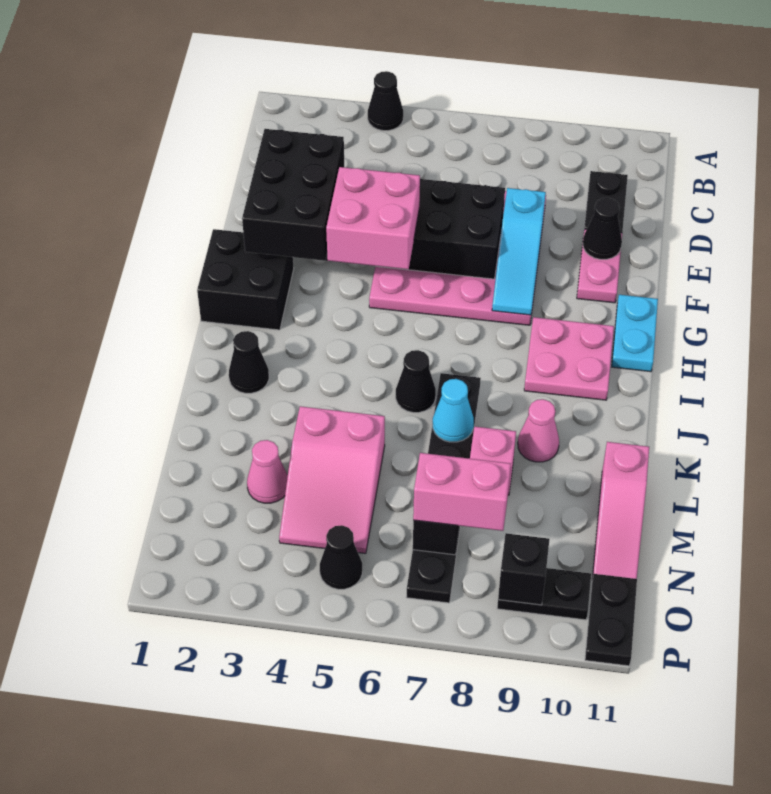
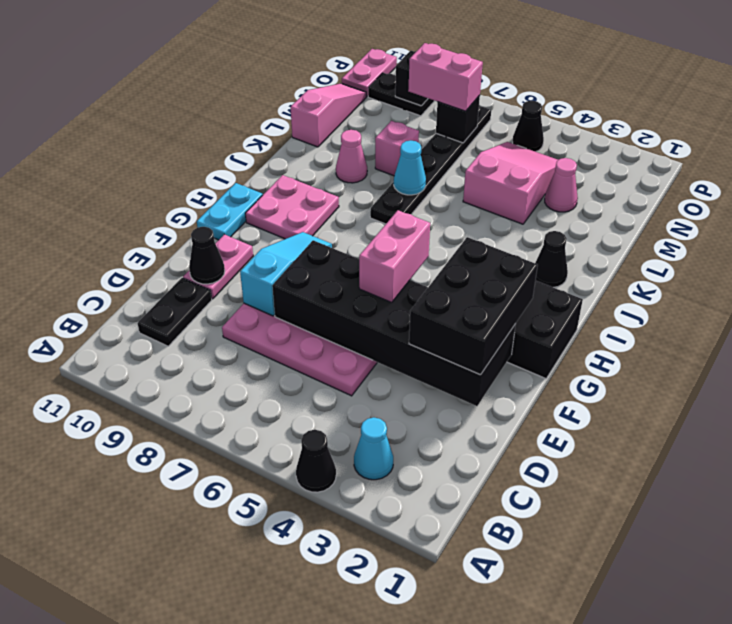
none -> cyan cone B3 level 1
pink brick F4:G5 level 3 -> pink brick F5:G5 level 3
black cone J6 level 1 -> none
black plate O11:P11 level 1 -> pink plate O11:P11 level 1

